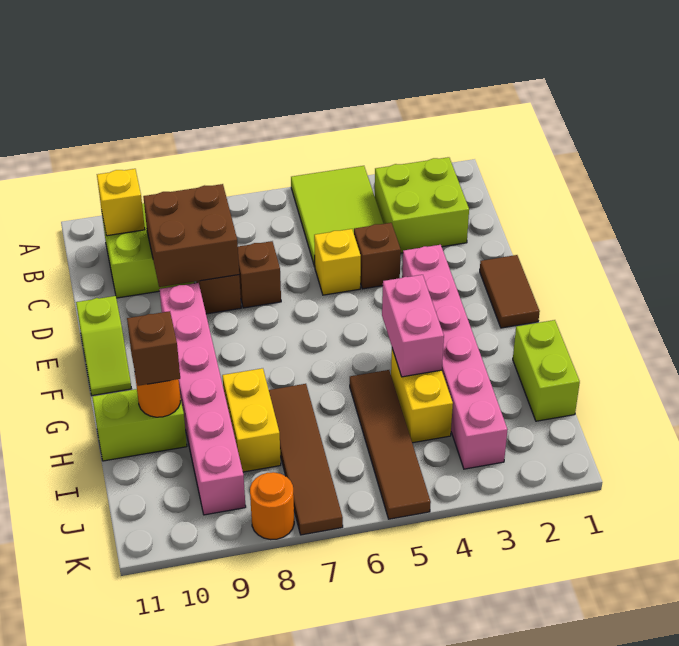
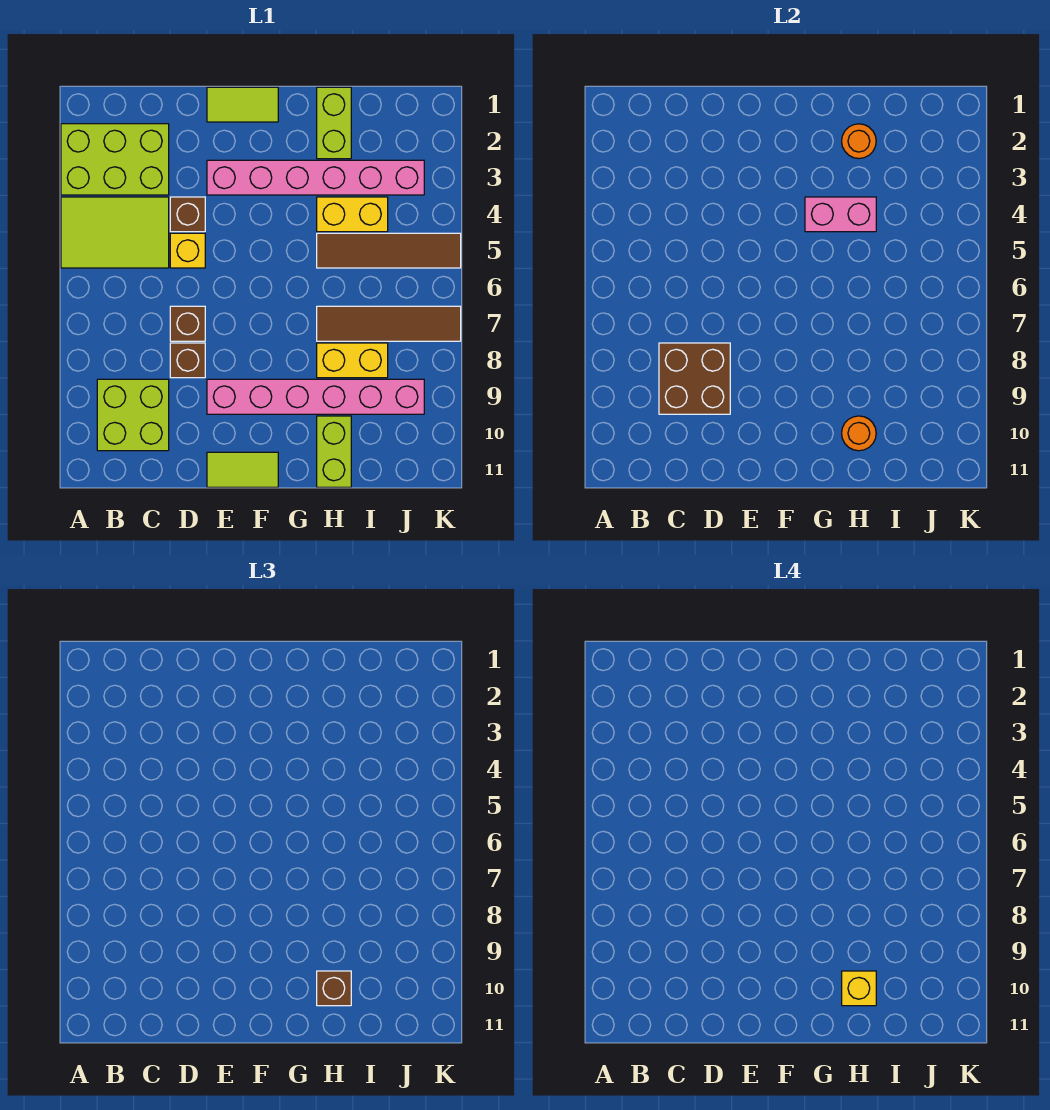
lime brick B2:C3 level 1 -> lime brick A2:C3 level 1
yellow brick B10 level 2 -> yellow brick H10 level 4
brown tile E1:F1 level 1 -> lime tile E1:F1 level 1
lime slope E11:F11 level 1 top E -> lime tile E11:F11 level 1
lime brick H1:I1 level 1 -> lime brick H1:H2 level 1
orange round brick K8 level 1 -> orange round brick H2 level 2

